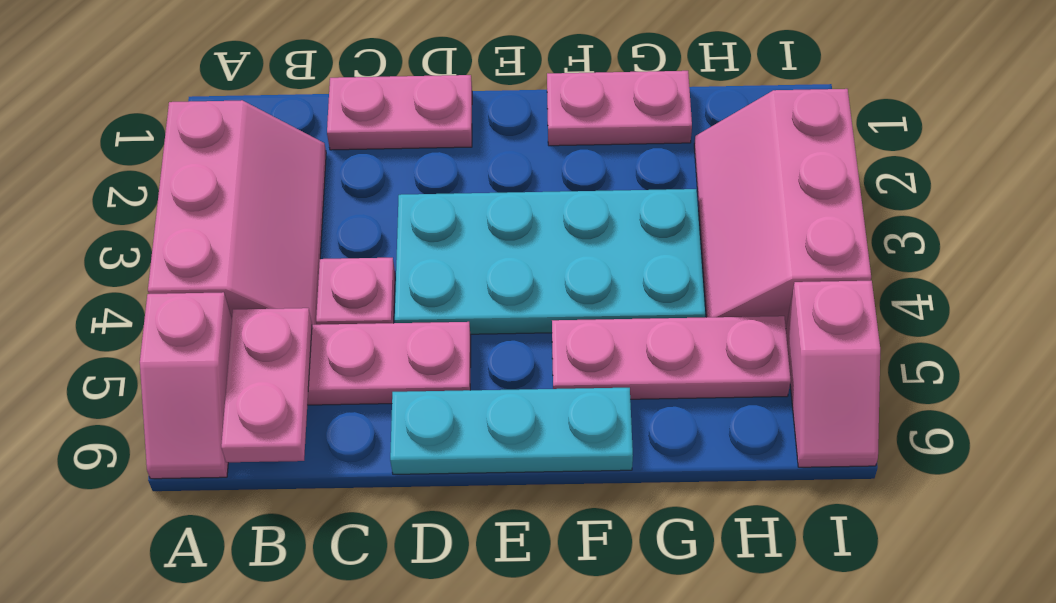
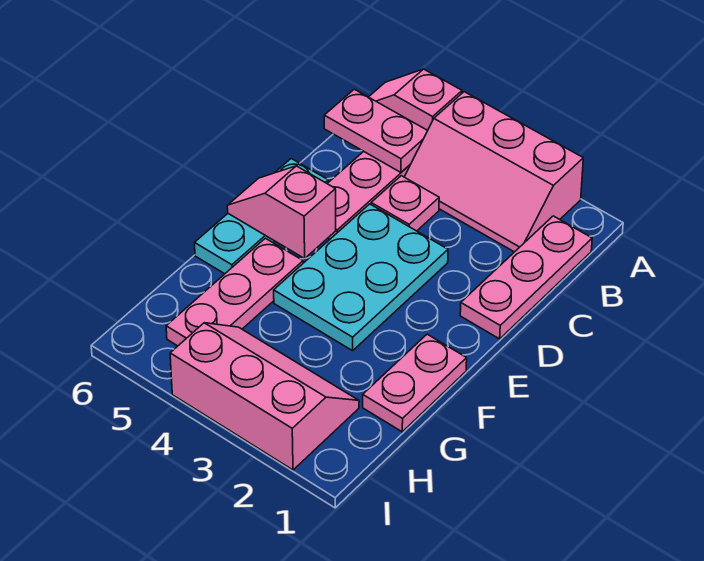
pink plate C1:D1 level 1 -> pink plate B1:D1 level 1
cyan plate D3:G4 level 1 -> cyan plate D3:F4 level 1
pink slope I5:I6 level 1 top 5 -> pink slope E5:E6 level 2 top 5

